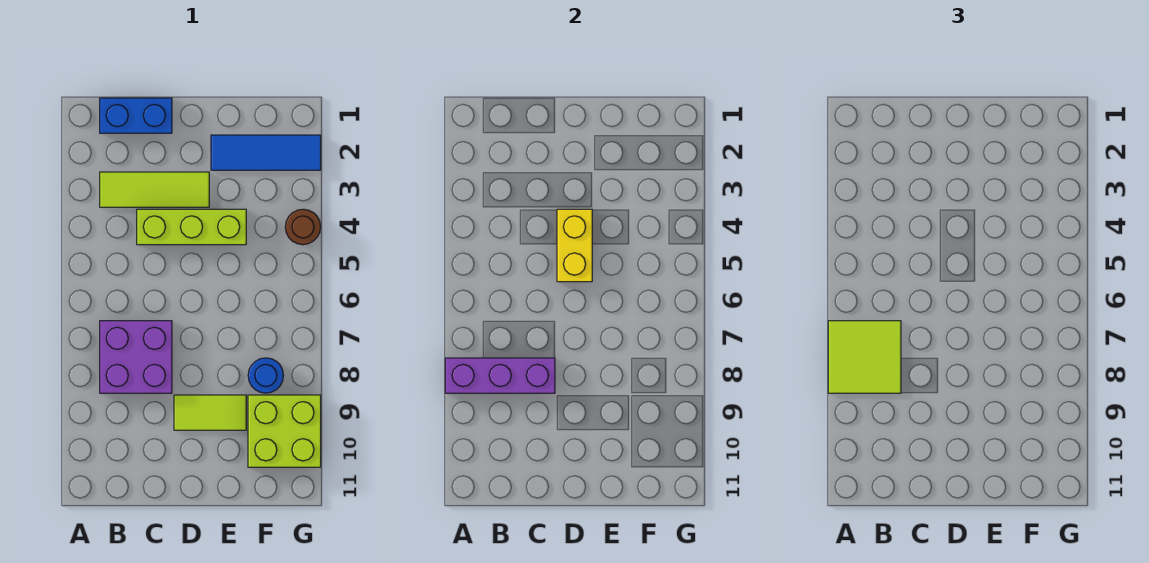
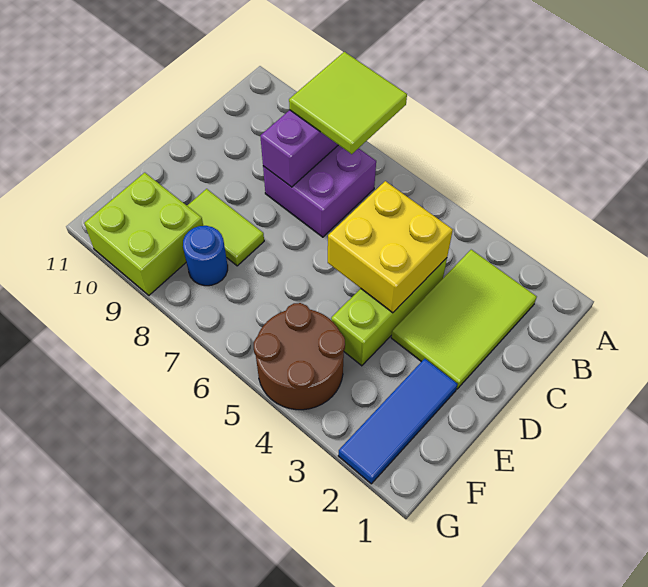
blue brick B1:C1 level 1 -> none
lime tile B3:D3 level 1 -> lime tile B2:D3 level 1
yellow brick D4:D5 level 2 -> yellow brick C4:D5 level 2
lime tile D9:E9 level 1 -> lime tile E8:E9 level 1
brown round brick G4 level 1 -> brown round brick F4:G5 level 1

